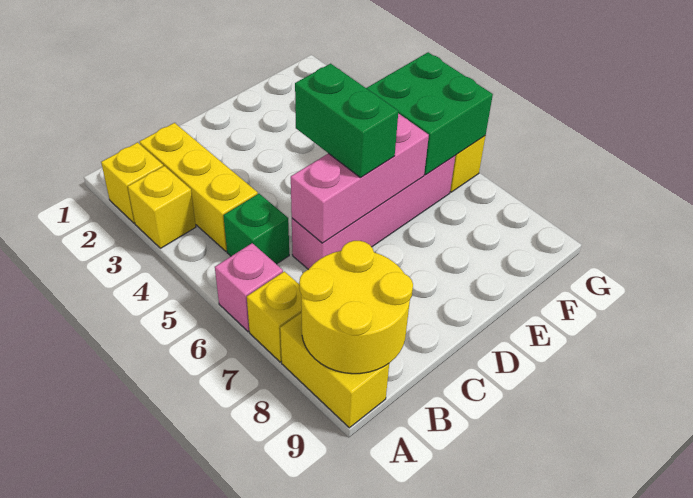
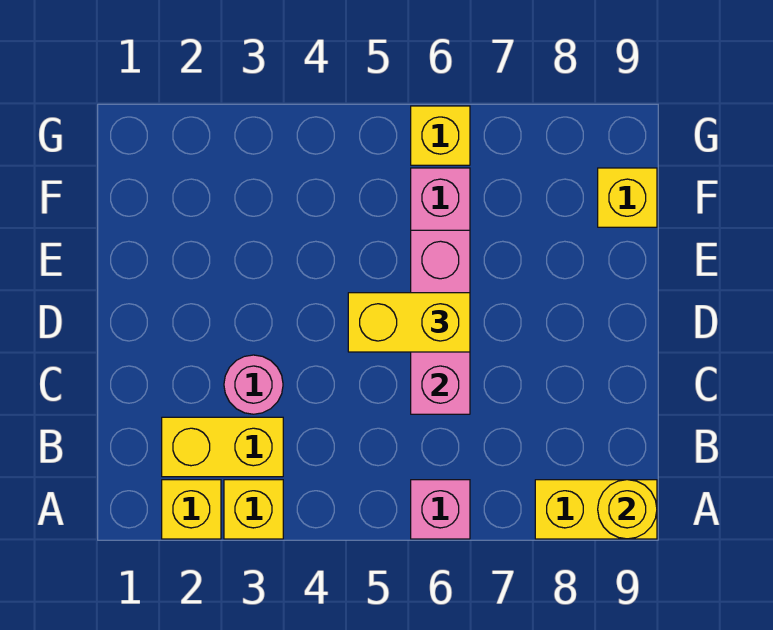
yellow brick A7 level 1 -> yellow brick F9 level 1
yellow round brick A8:B9 level 2 -> yellow round brick A9 level 2
yellow brick B2:B4 level 1 -> yellow brick B2:B3 level 1
green brick B5 level 1 -> none
none -> pink round brick C3 level 1
green brick D5:D6 level 3 -> yellow brick D5:D6 level 3
green brick F5:G6 level 2 -> none

